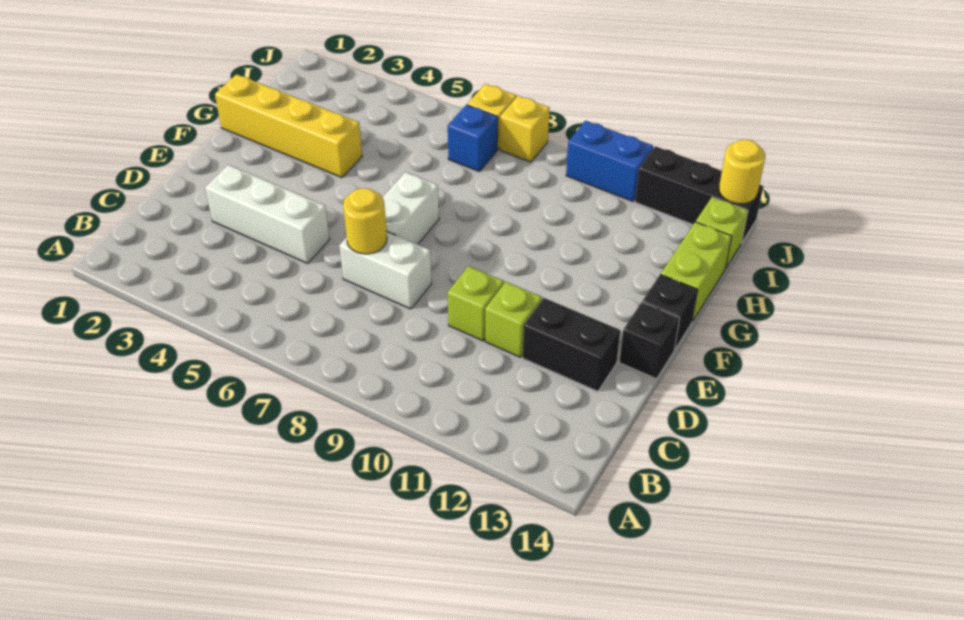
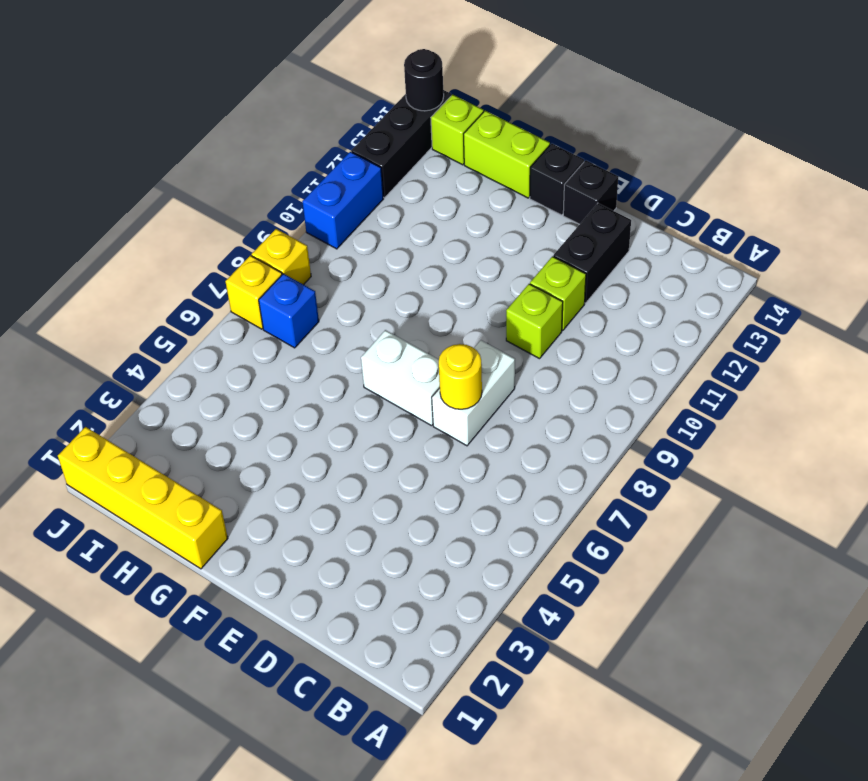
white brick D3:D5 level 1 -> none
yellow brick G1:G4 level 1 -> yellow brick G1:J1 level 1
yellow round brick J14 level 2 -> black round brick J14 level 2

